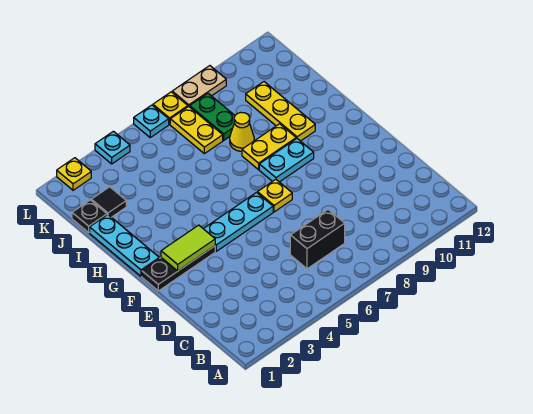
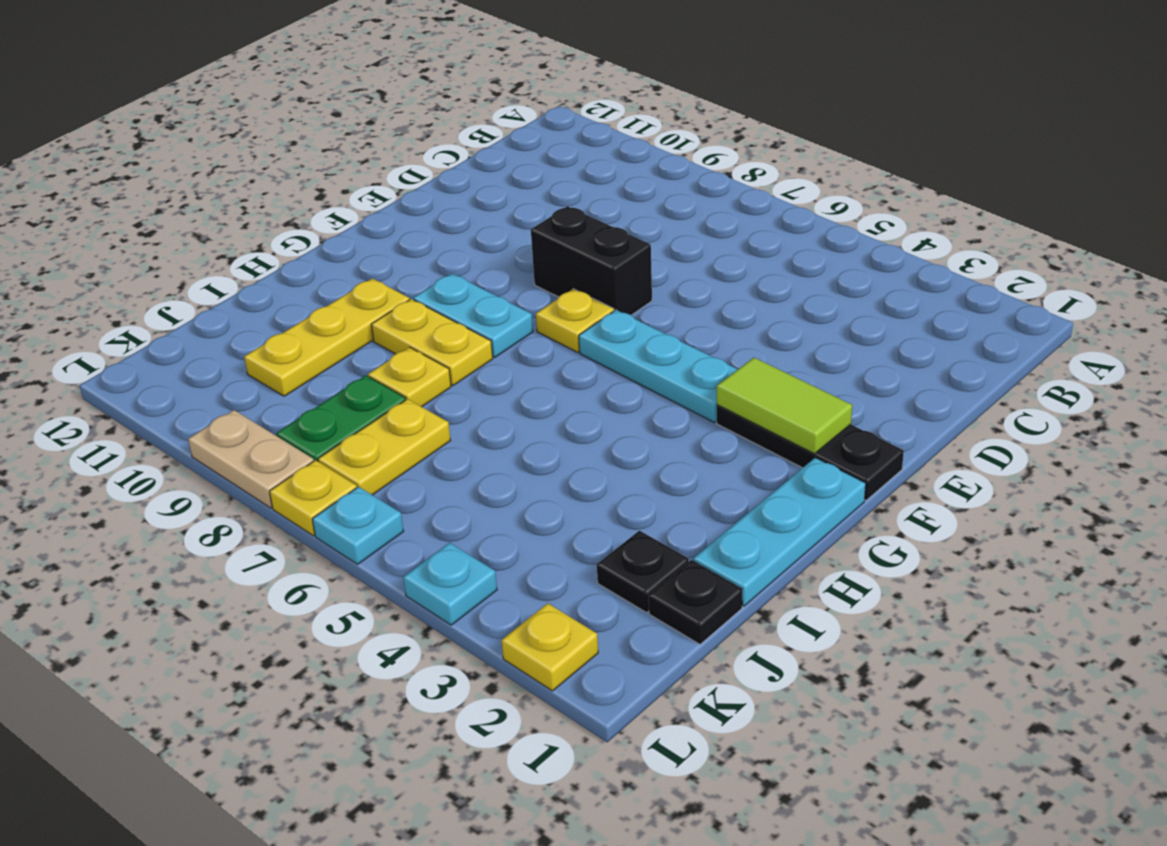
black brick C6:C7 level 1 -> black brick E7:E8 level 1
yellow cone I8 level 1 -> yellow plate I8 level 1
black tile J2 level 1 -> black plate J2 level 1

